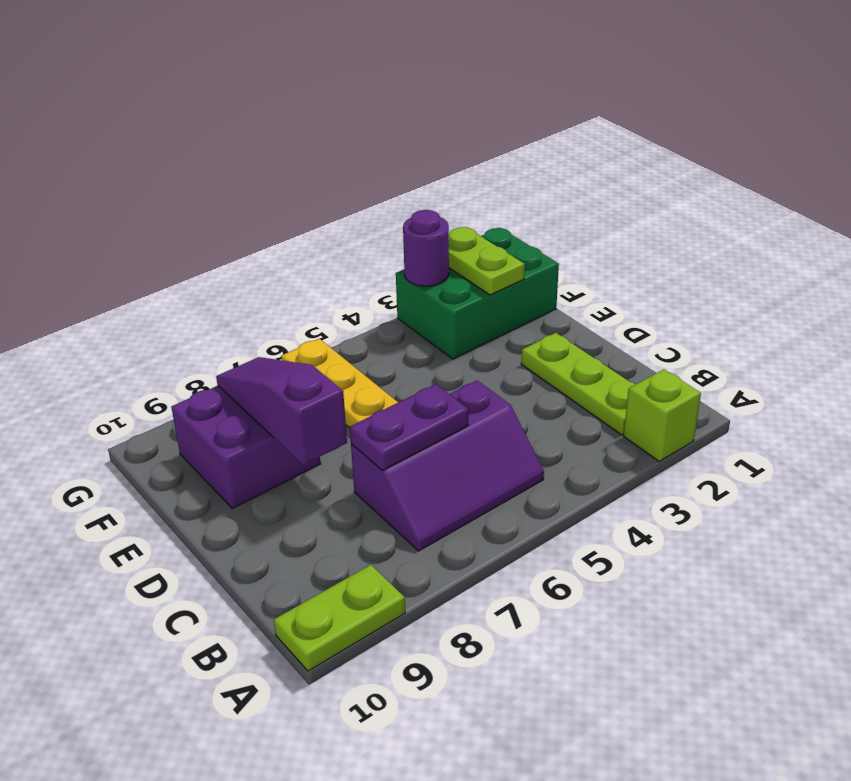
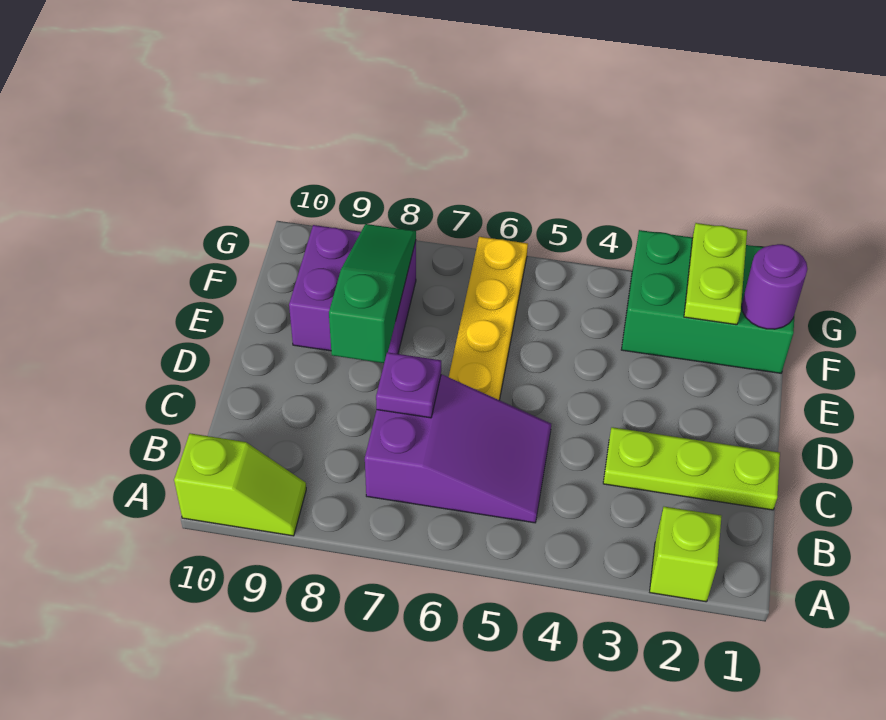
lime plate A9:A10 level 1 -> lime slope A9:A10 level 1 top 10
lime plate B2:D2 level 1 -> lime plate C1:C3 level 1
purple slope B5:C7 level 1 top C -> purple slope B5:C7 level 1 top 7
purple plate C6:C7 level 2 -> purple plate C7 level 2
purple slope D8:F8 level 2 top D -> green slope D8:F8 level 2 top D
purple round brick G3 level 2 -> purple round brick F1 level 2

